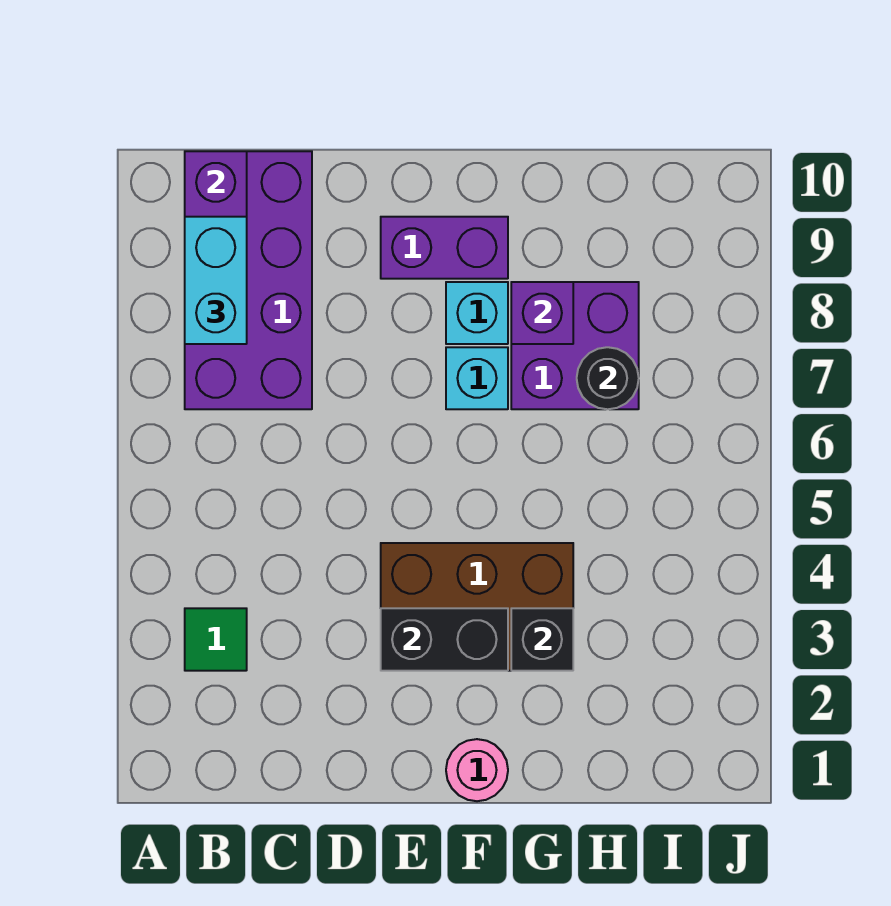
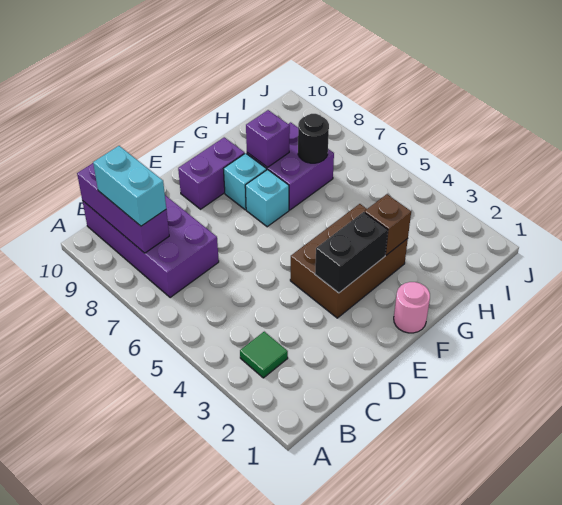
black brick G3 level 2 -> brown brick G3 level 2

